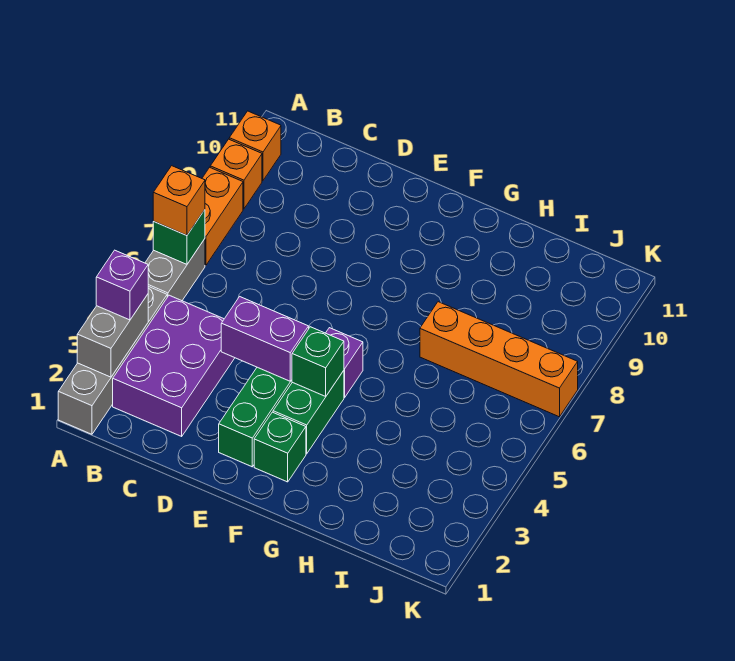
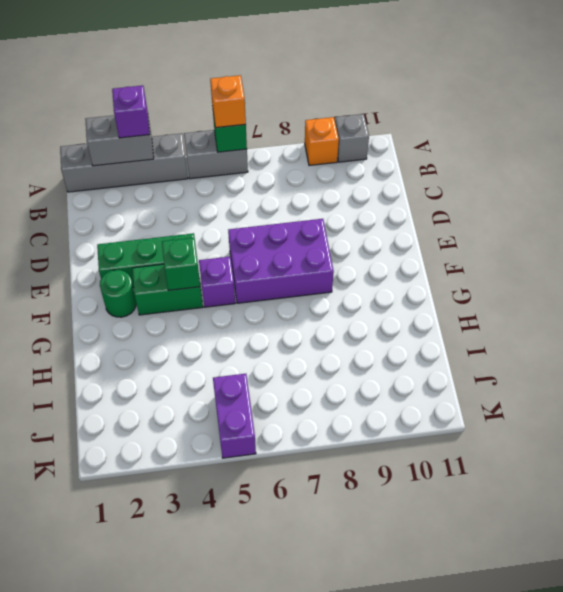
orange brick A7:A8 level 1 -> none
orange brick A10 level 1 -> grey brick A10 level 1
purple brick B2:C4 level 1 -> purple brick E6:F8 level 1
purple brick D4:E4 level 2 -> purple brick J5:K5 level 1
green brick F2 level 1 -> green round brick F2 level 1
orange brick H7:K7 level 1 -> none

